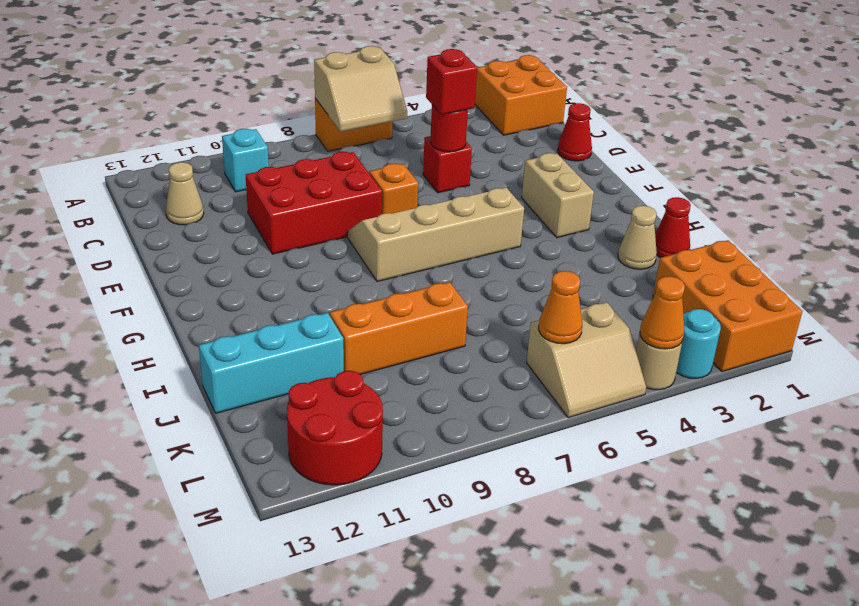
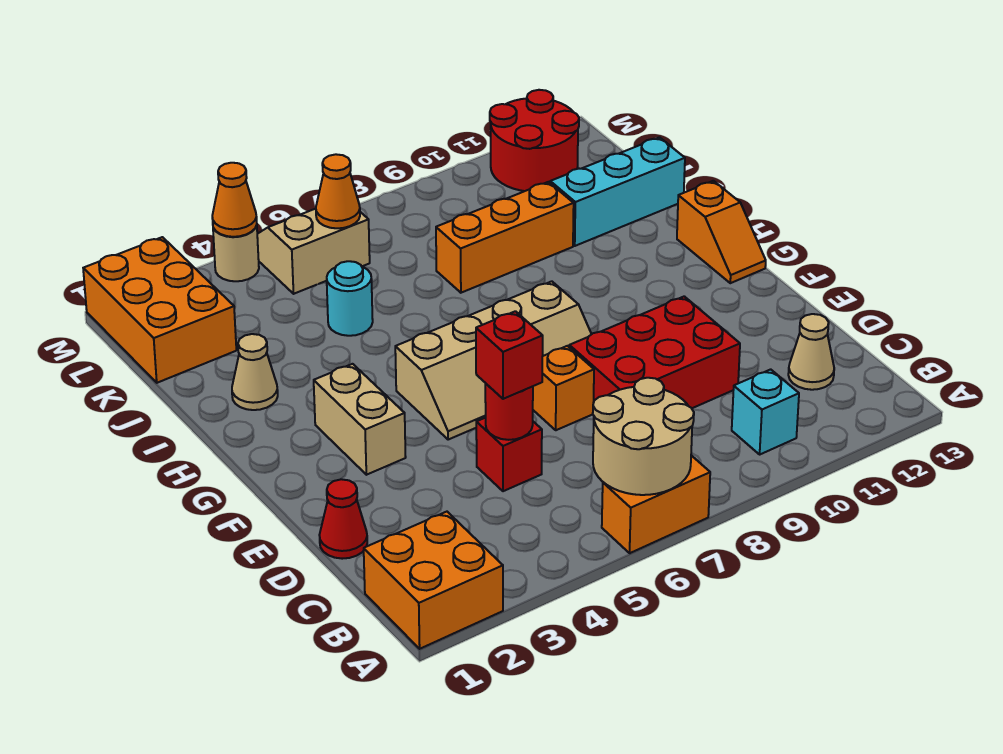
tan slope A6:B7 level 2 top A -> tan round brick A6:B7 level 2
none -> orange slope G13:H13 level 1 top H
red cone I1 level 1 -> none
cyan round brick M3 level 1 -> cyan round brick J5 level 1

